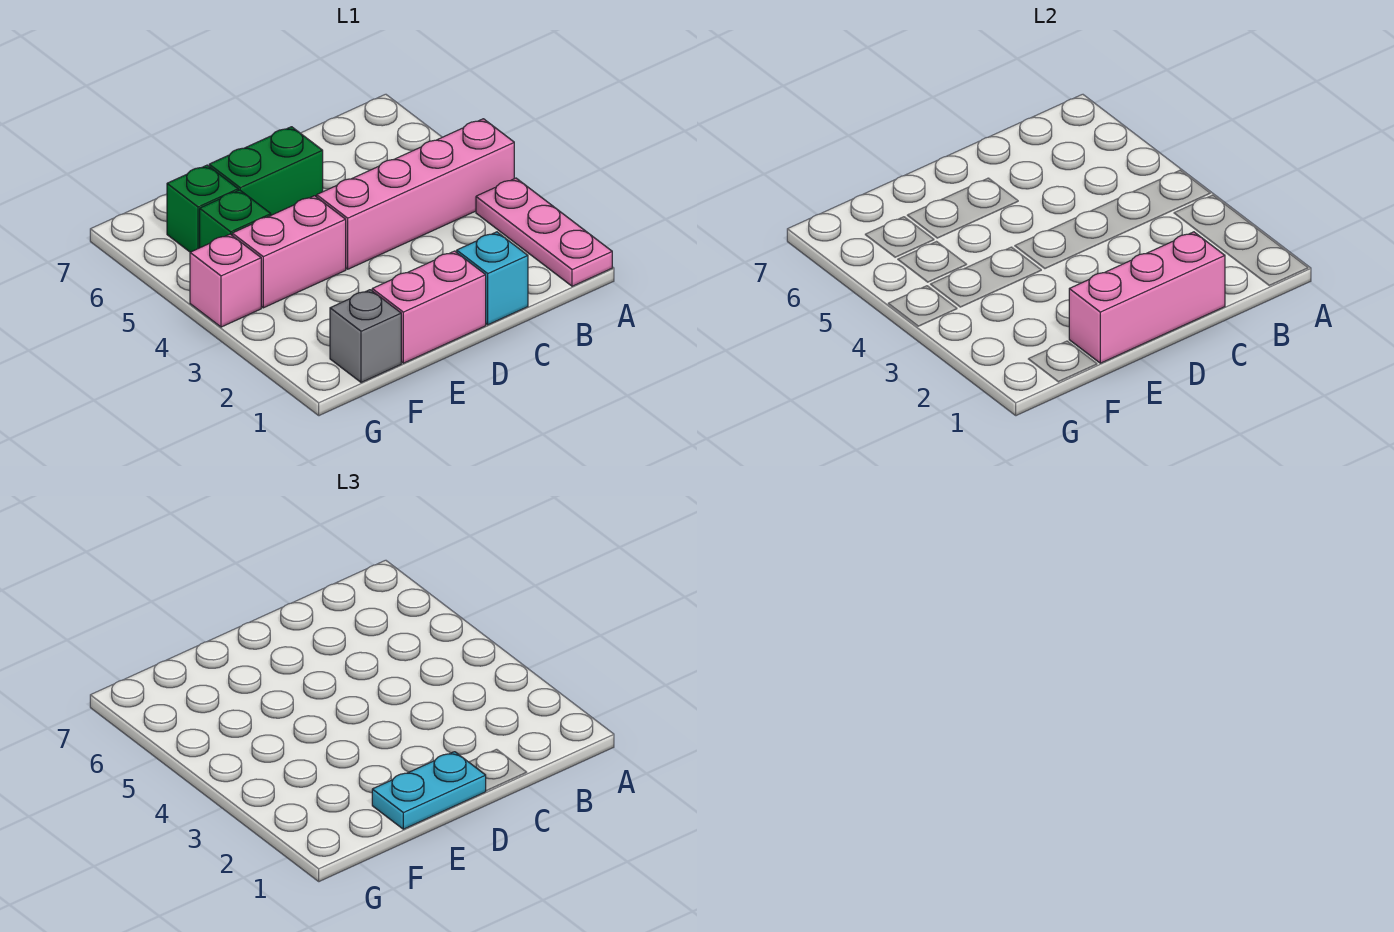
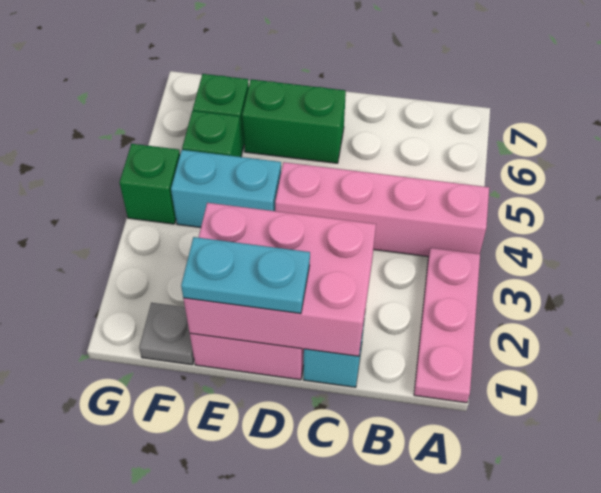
pink brick C1:E1 level 2 -> pink brick C1:E2 level 2
pink brick E4:F4 level 1 -> cyan brick E4:F4 level 1
grey brick F1 level 1 -> grey plate F1 level 1
pink brick G4 level 1 -> green brick G4 level 1

